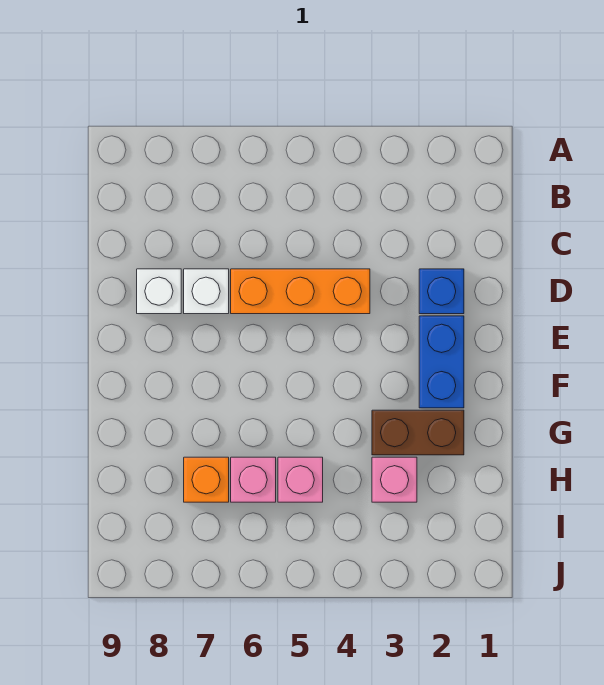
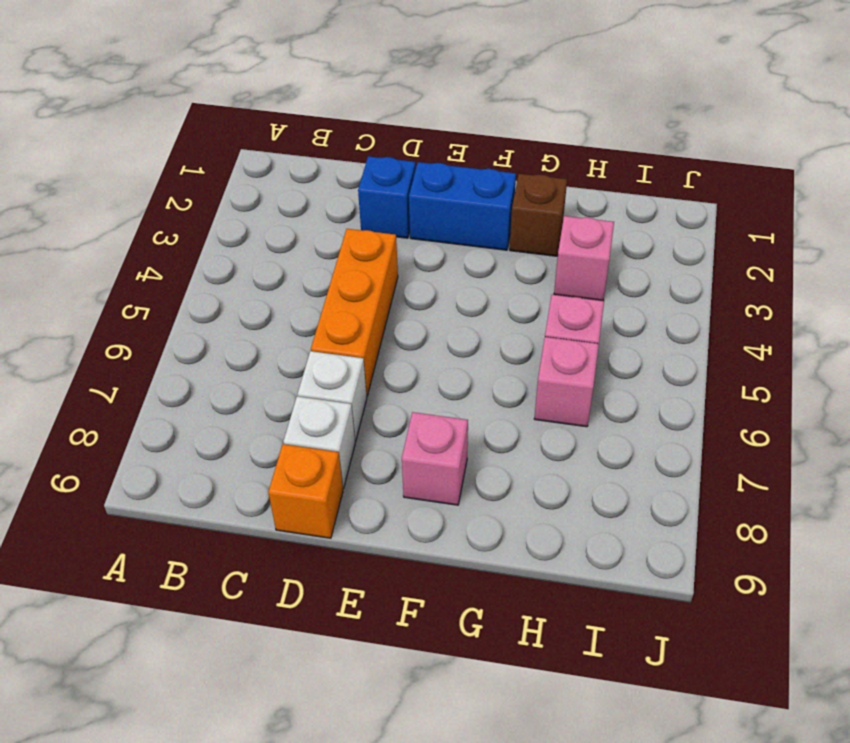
none -> pink brick F8 level 1
brown brick G2:G3 level 1 -> brown brick G2 level 1
orange brick H7 level 1 -> orange brick D9 level 1

